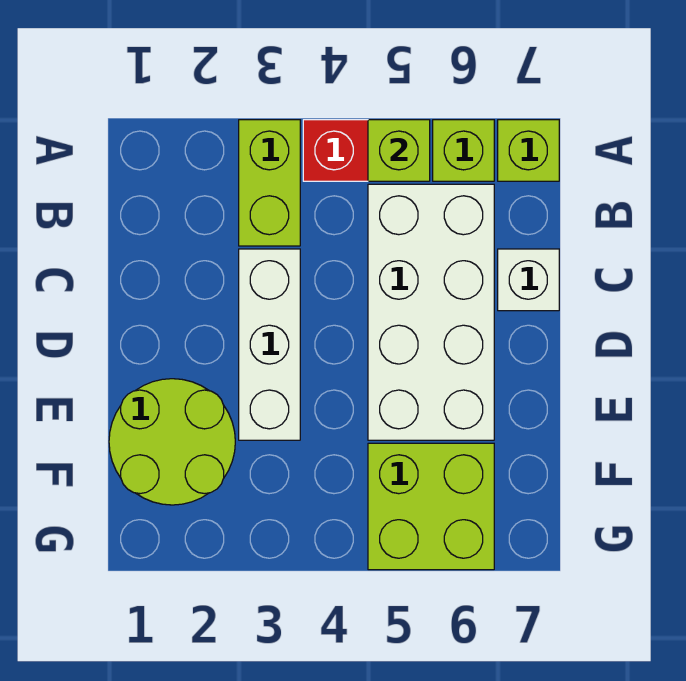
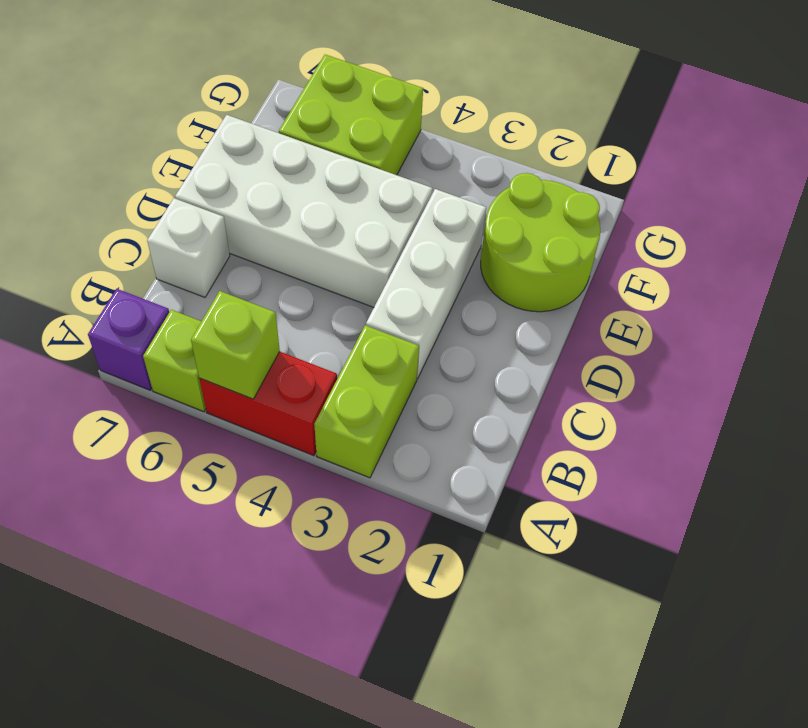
lime brick A7 level 1 -> purple brick A7 level 1
white brick B5:E6 level 1 -> white brick D4:E7 level 1

